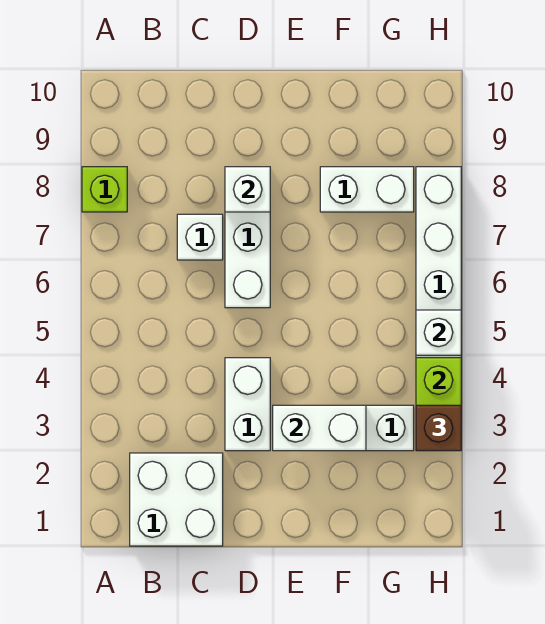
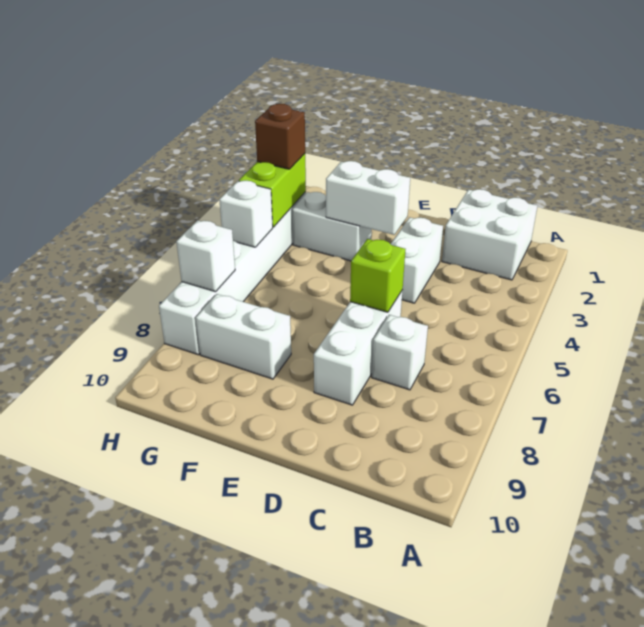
lime brick A8 level 1 -> lime brick D6 level 2
white brick D8 level 2 -> white brick H7 level 2

